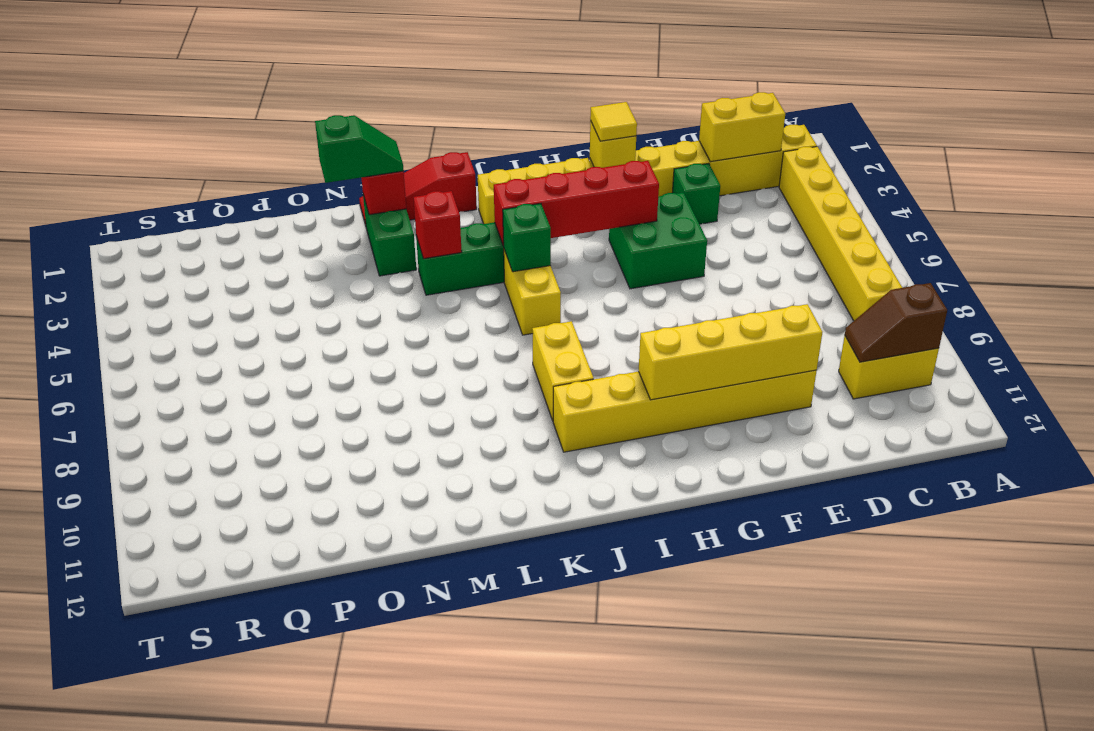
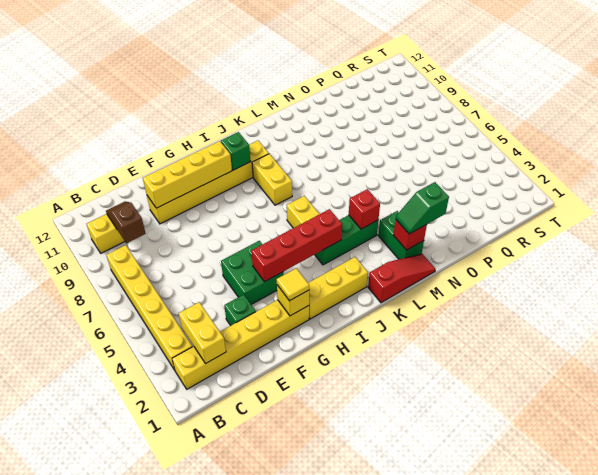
brown slope B10:C10 level 2 top B -> brown slope C9:C10 level 2 top 9
yellow brick C2:D2 level 2 -> yellow brick C2:C3 level 2
green brick J5 level 2 -> green brick I10 level 2

